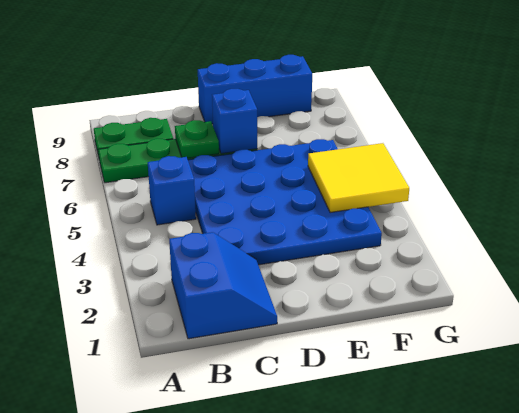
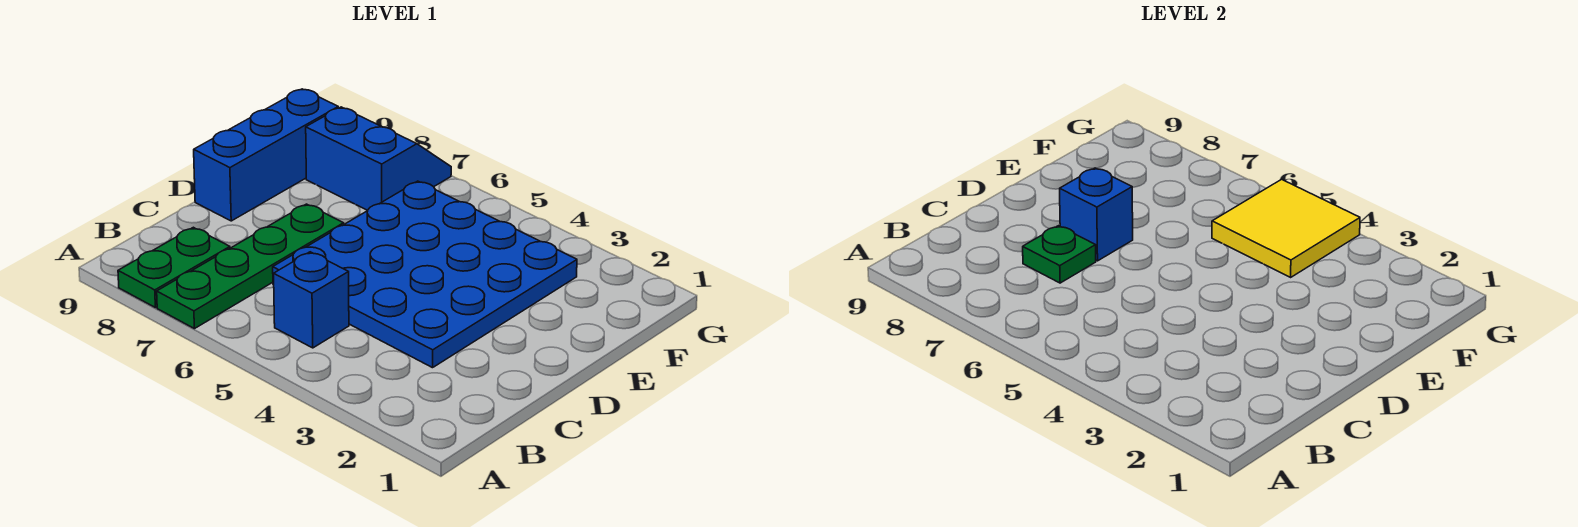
blue slope B1:C2 level 1 top B -> blue slope F7:G8 level 1 top F

